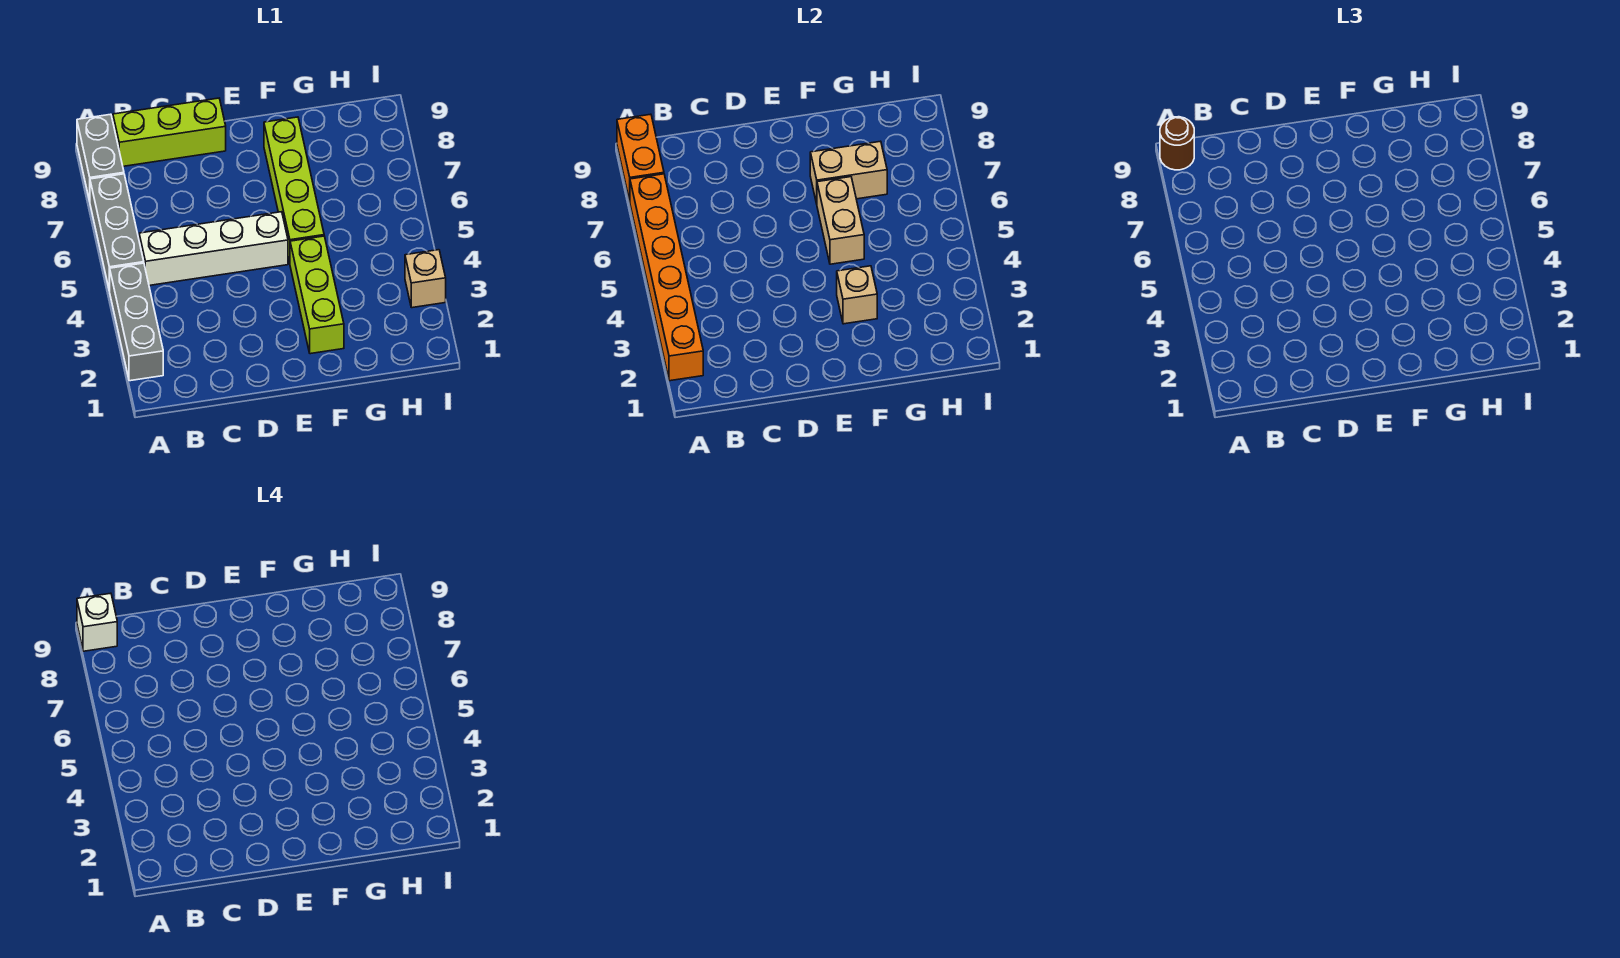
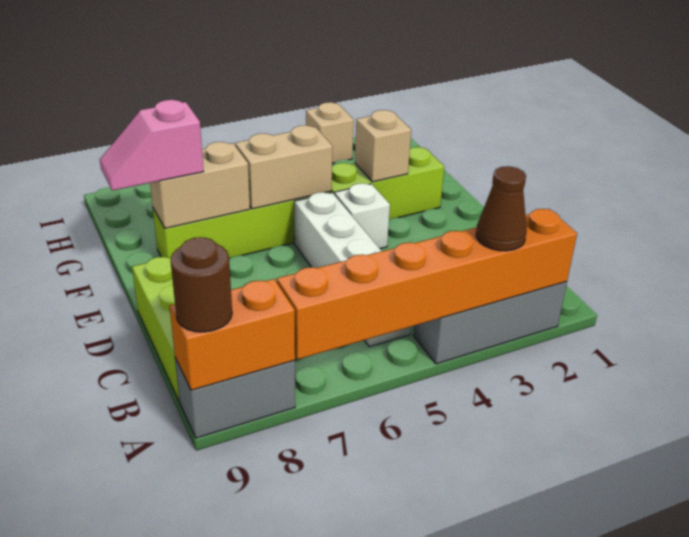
none -> brown cone A3 level 3
grey brick A5:A7 level 1 -> none
white brick A9 level 4 -> white brick E4 level 1
tan brick F7:G7 level 2 -> tan brick F7:F8 level 2
none -> pink slope F8:F9 level 3 top 8

